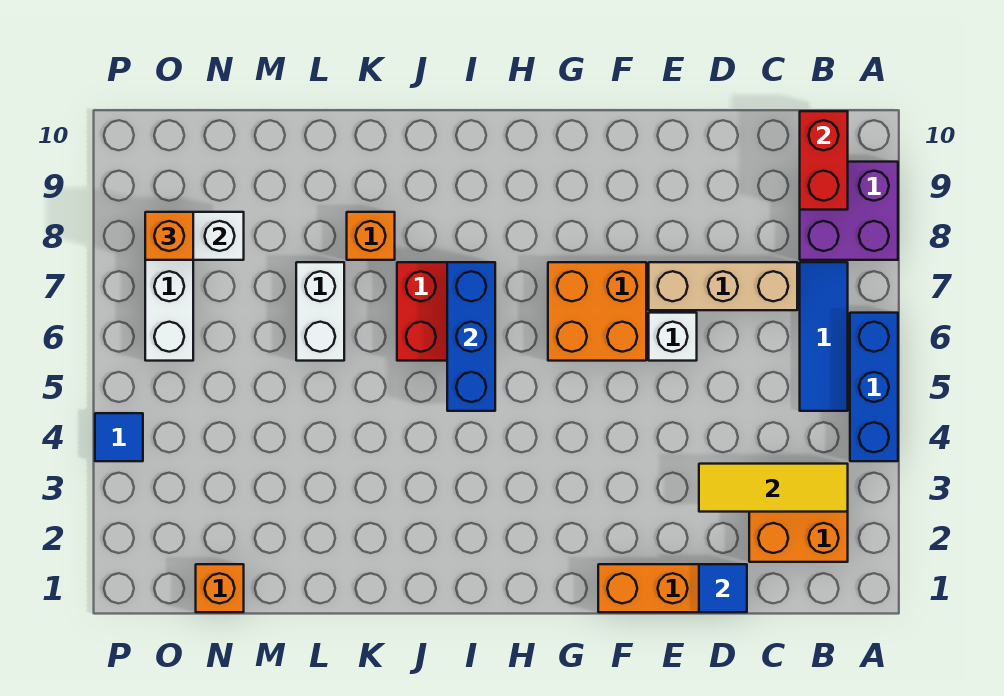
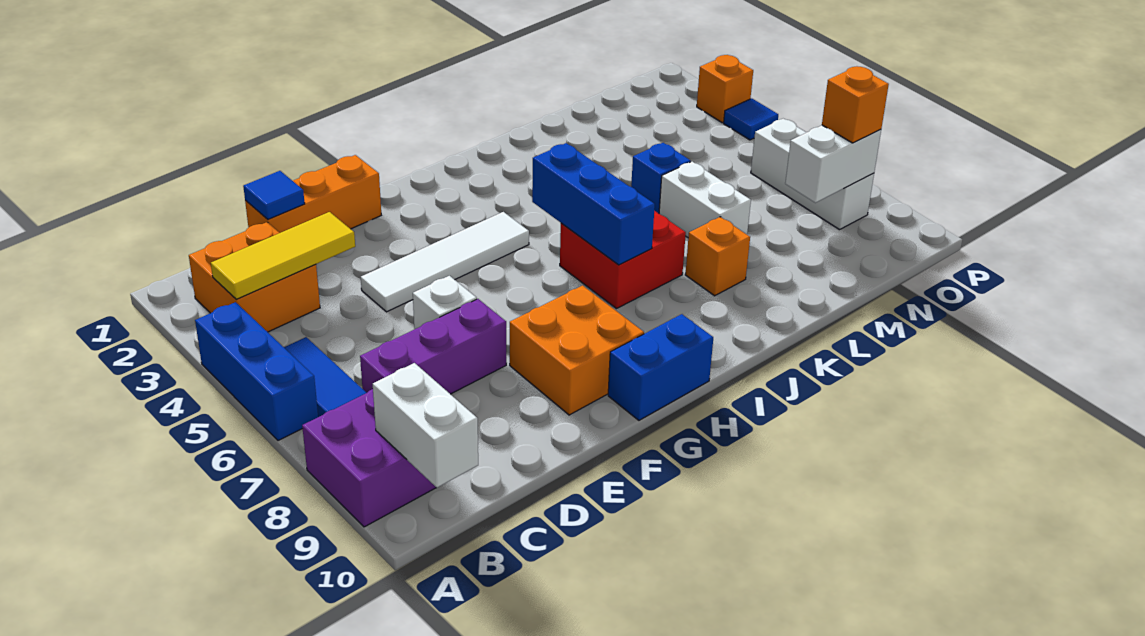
red brick B9:B10 level 2 -> white brick B9:B10 level 2
tan brick C7:E7 level 1 -> purple brick C7:E7 level 1
none -> white tile E4:H4 level 1
orange brick F6:G7 level 1 -> orange brick F8:G9 level 1
none -> blue brick G10:H10 level 1
none -> blue brick L5 level 1
orange brick N1 level 1 -> orange brick P3 level 1

